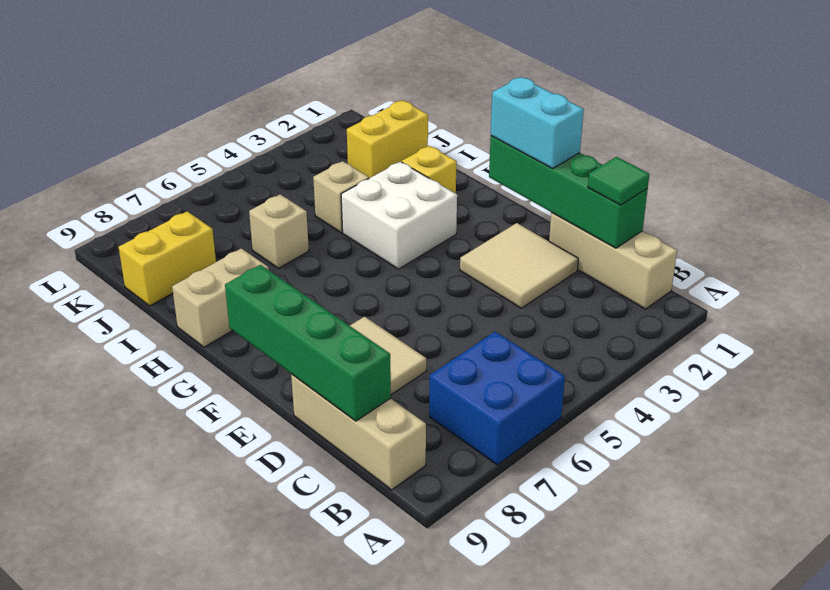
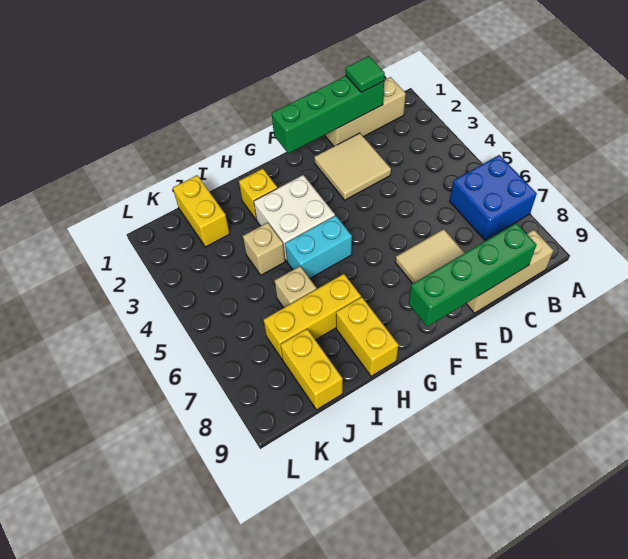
cyan brick E1:F1 level 3 -> cyan brick G5:H5 level 1
none -> yellow brick H7:J7 level 1
tan brick H8:H9 level 1 -> yellow brick H8:H9 level 1

